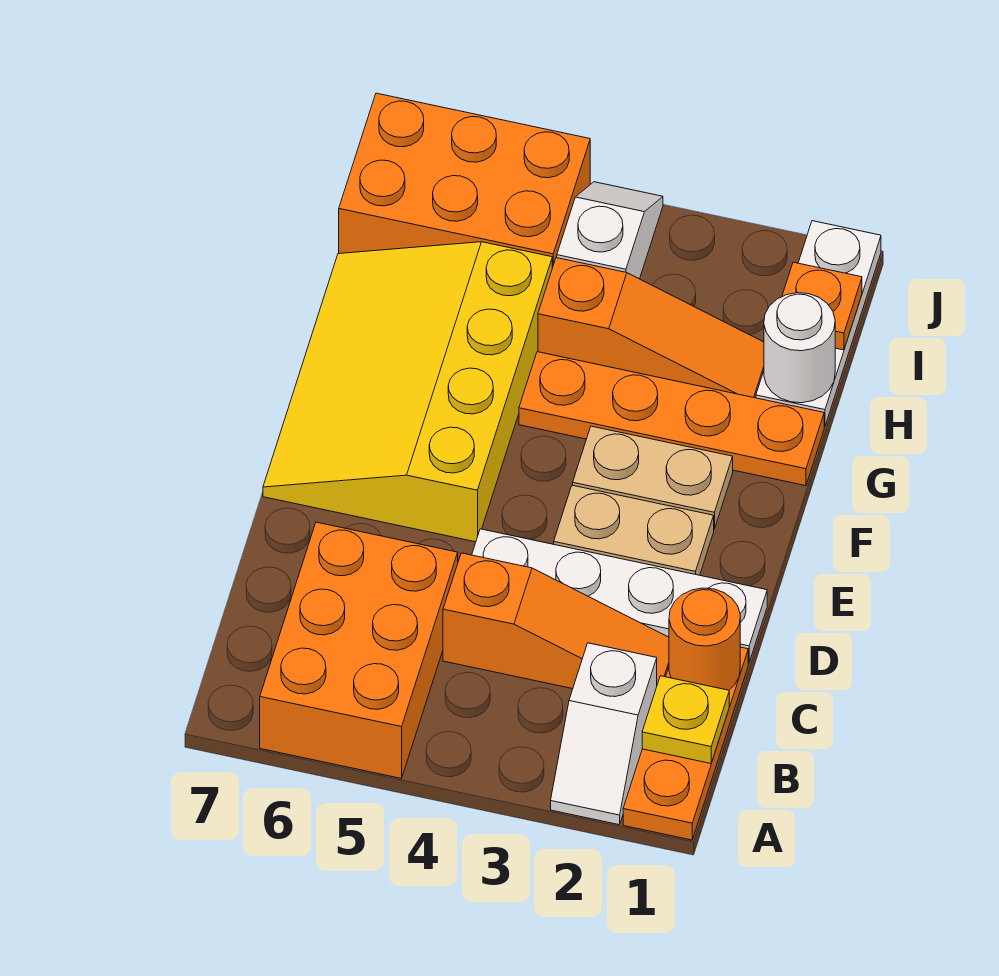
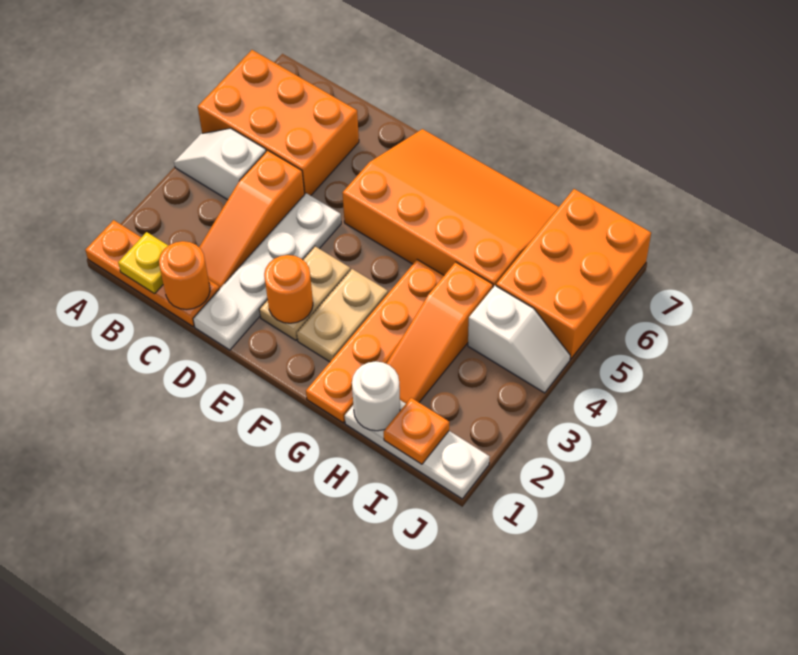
white slope A2:B2 level 1 top B -> white slope A4:B4 level 1 top B
none -> orange round brick E2 level 2
yellow slope E5:H7 level 1 top 5 -> orange slope E5:H7 level 1 top 5

